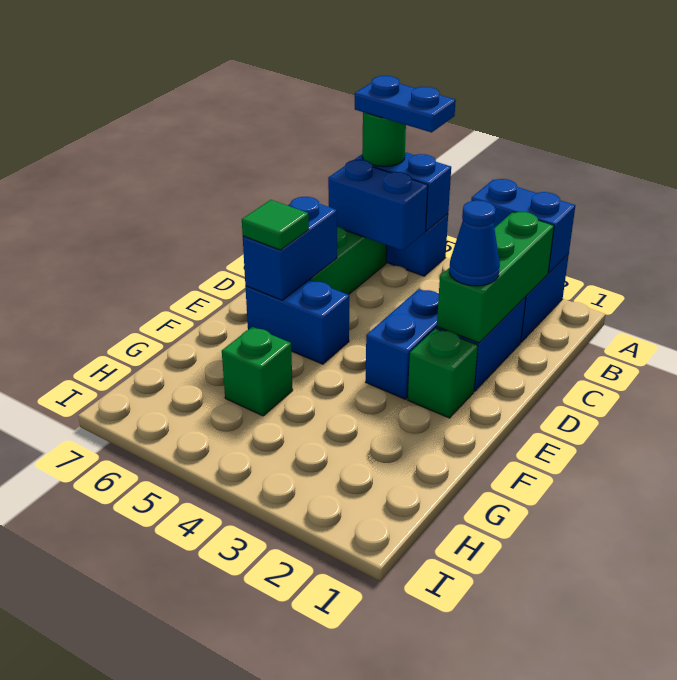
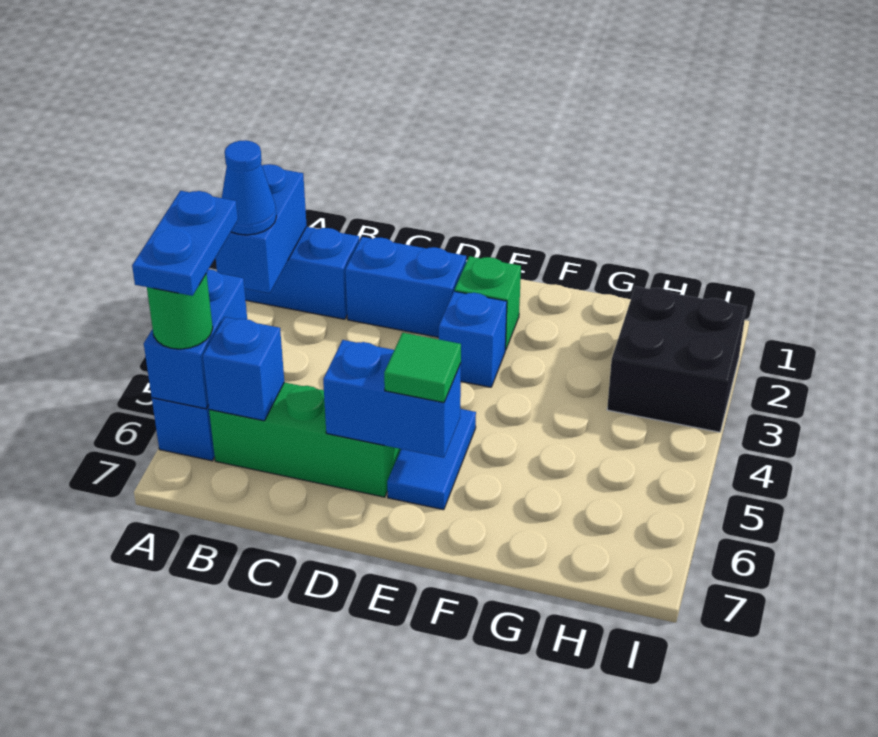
green brick B2:D2 level 2 -> none
blue brick B5:B6 level 2 -> blue brick B6 level 2
blue cone D2 level 3 -> blue cone A3 level 3
blue brick D3:E3 level 1 -> blue brick E3 level 1
blue brick E5:E6 level 1 -> blue tile E5:E6 level 1
green brick G5 level 1 -> none
none -> black brick H2:I3 level 1

